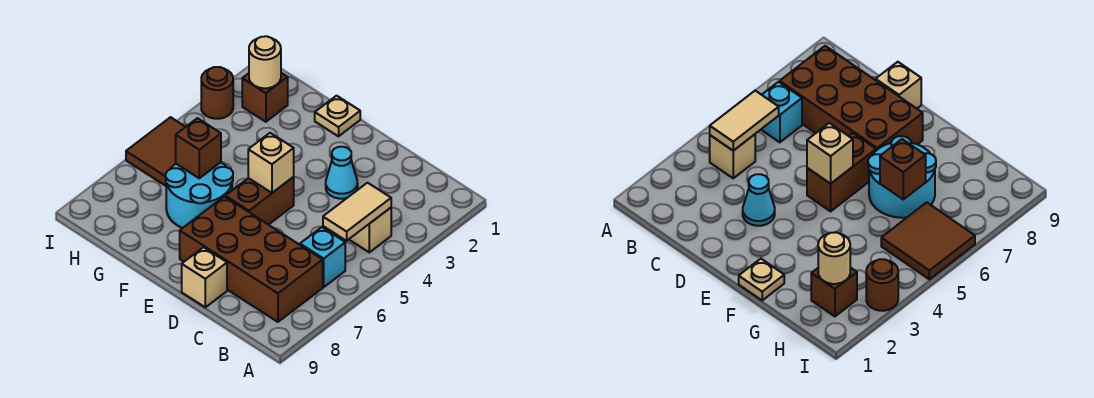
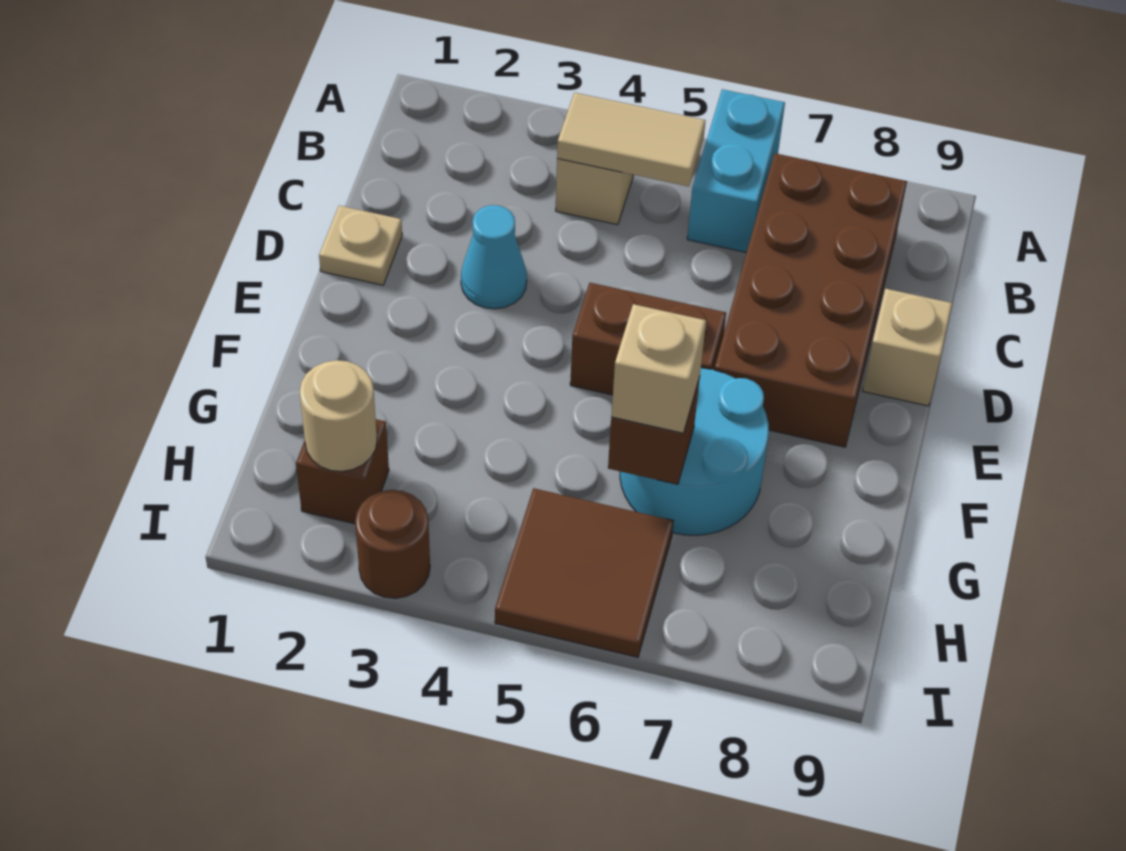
cyan brick B6 level 1 -> cyan brick A6:B6 level 1
tan brick E5 level 2 -> tan brick G6 level 3
tan plate F1 level 1 -> tan plate D1 level 1

